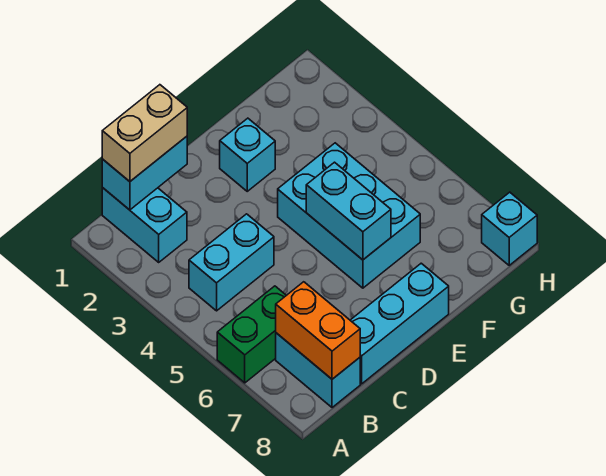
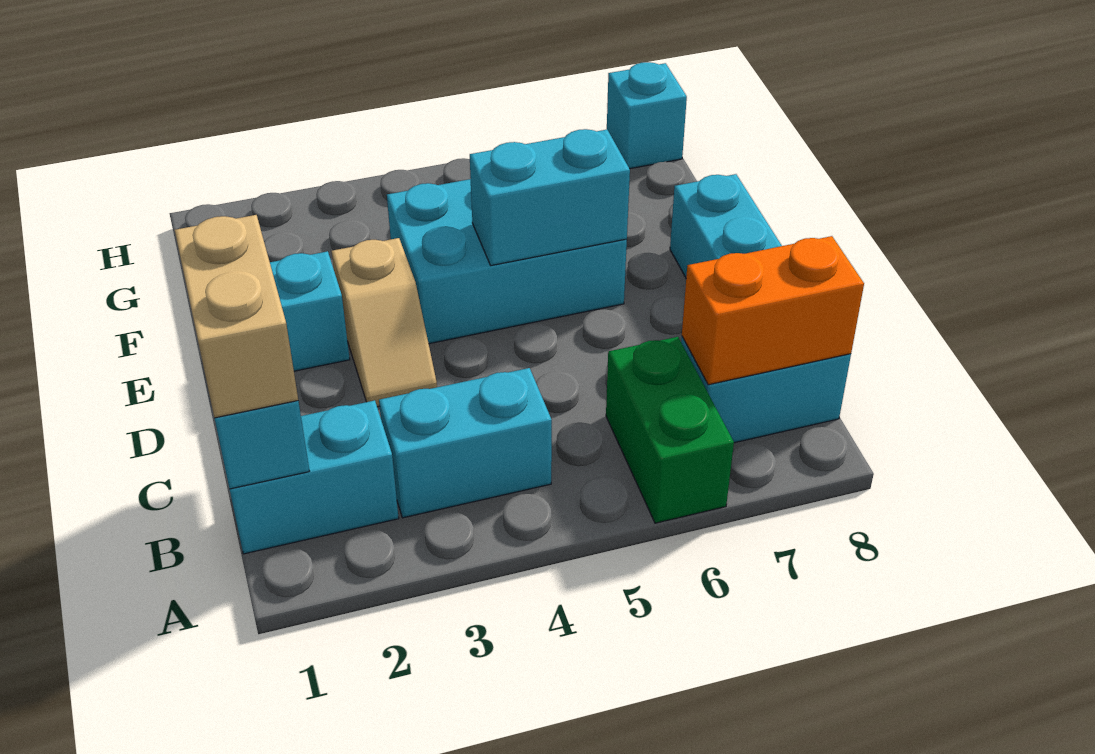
cyan brick B4:C4 level 1 -> cyan brick B3:B4 level 1
none -> tan slope D3:E3 level 1 top E

